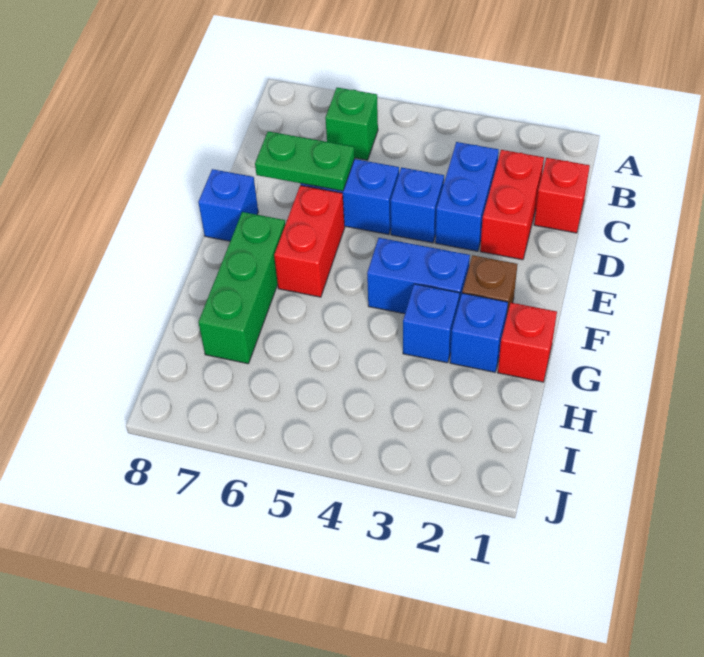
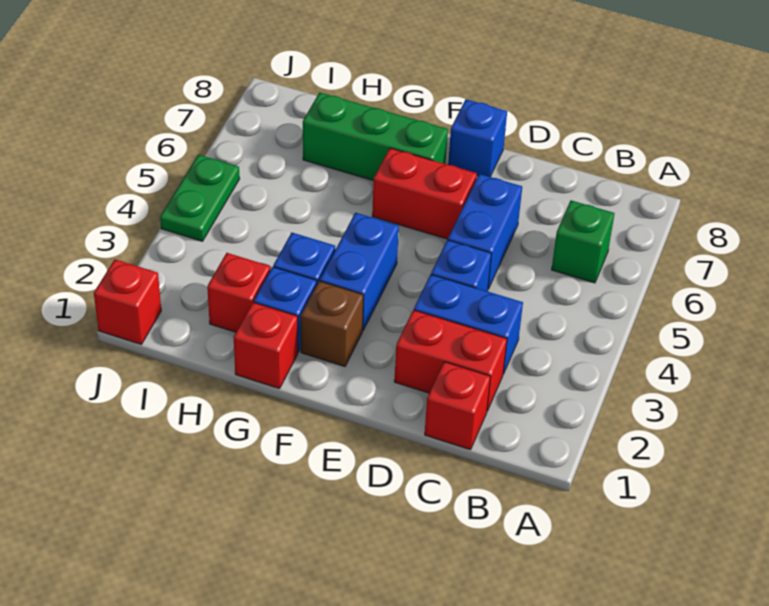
green plate D6:D7 level 2 -> green plate J4:J5 level 1
none -> red brick H2 level 1
none -> red brick J1 level 1

